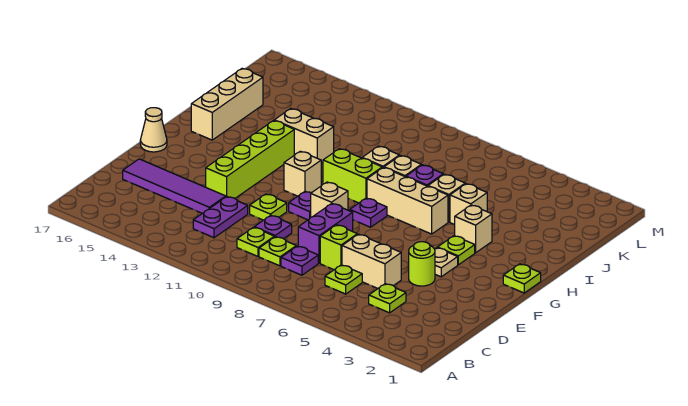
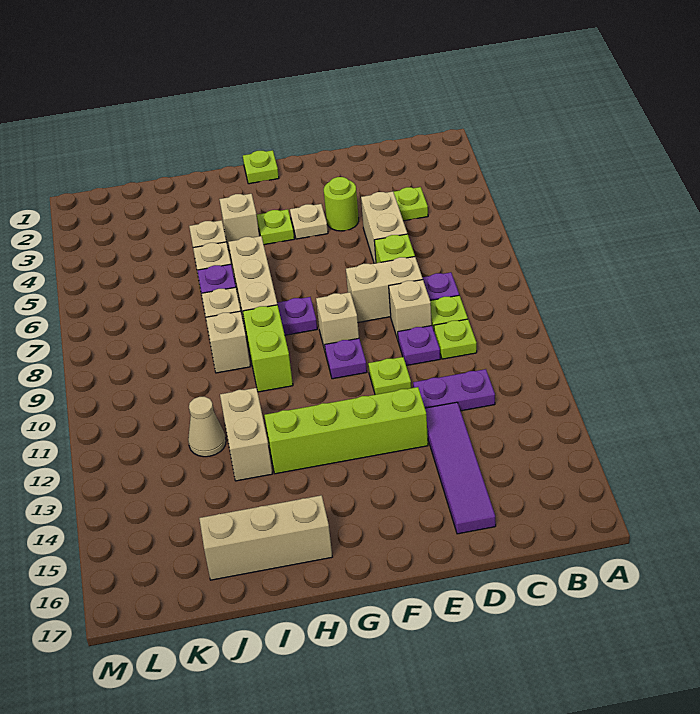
lime plate C6 level 1 -> none
purple brick D8:E8 level 1 -> tan brick D8:E8 level 1
tan cone F17 level 1 -> tan cone J12 level 1
tan brick G11 level 1 -> tan brick D9 level 1

